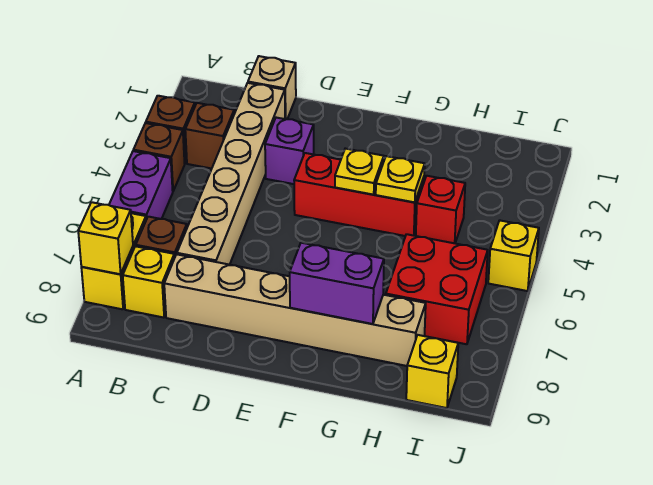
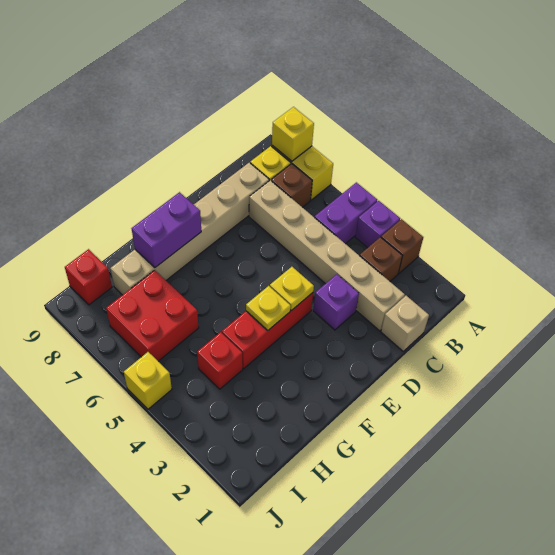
brown brick A4 level 1 -> purple brick A4 level 1
purple brick A5:A6 level 1 -> purple brick A5:B5 level 1
yellow plate G4 level 2 -> yellow plate E4 level 2
yellow brick I9 level 1 -> red brick I9 level 1

